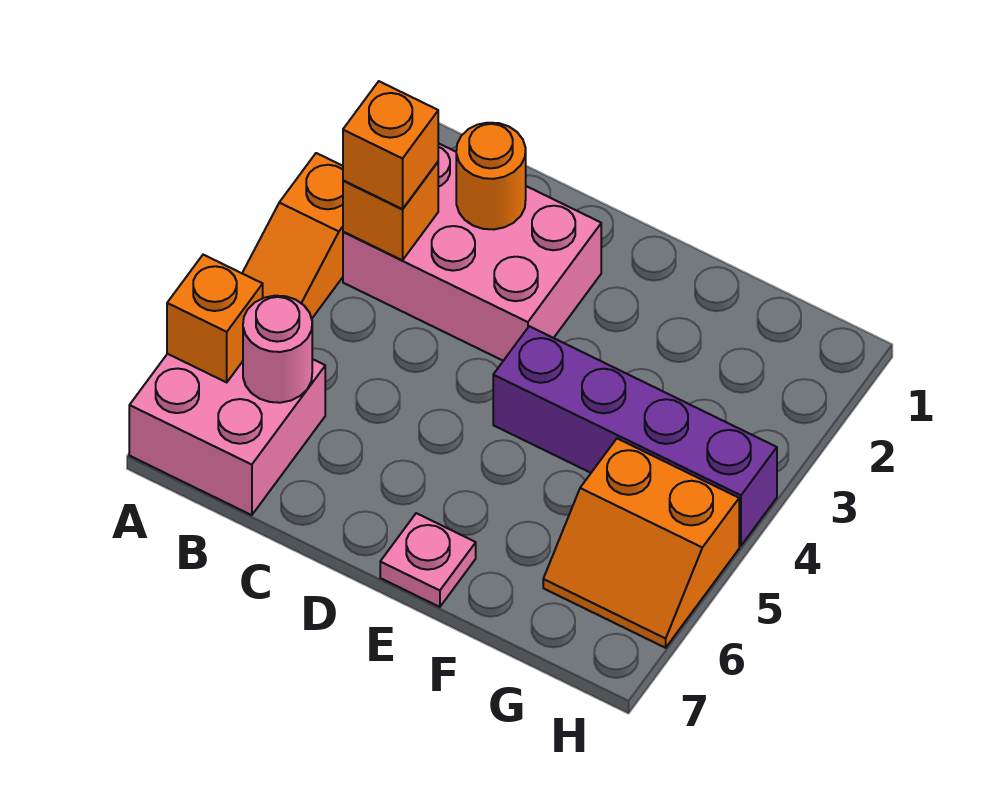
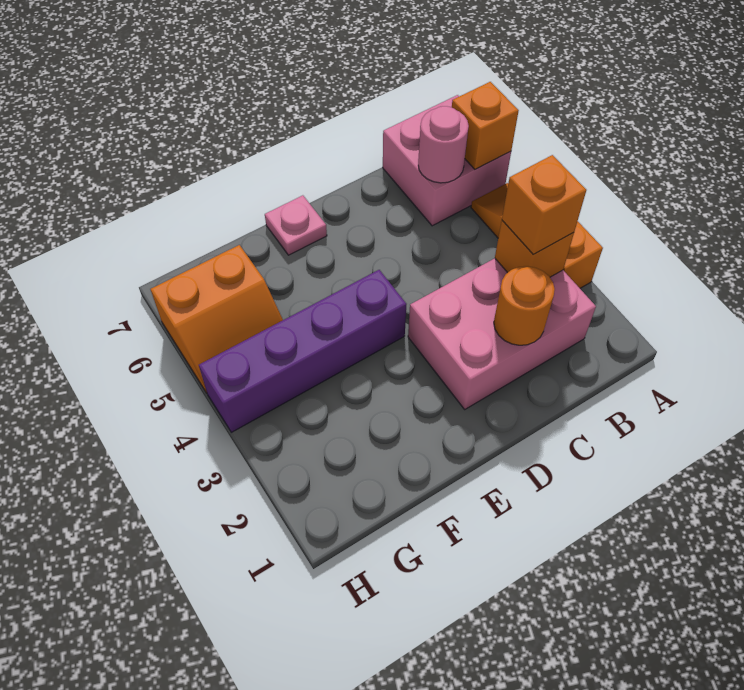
orange slope G5:H6 level 1 top 5 -> orange slope G5:H6 level 1 top 6

